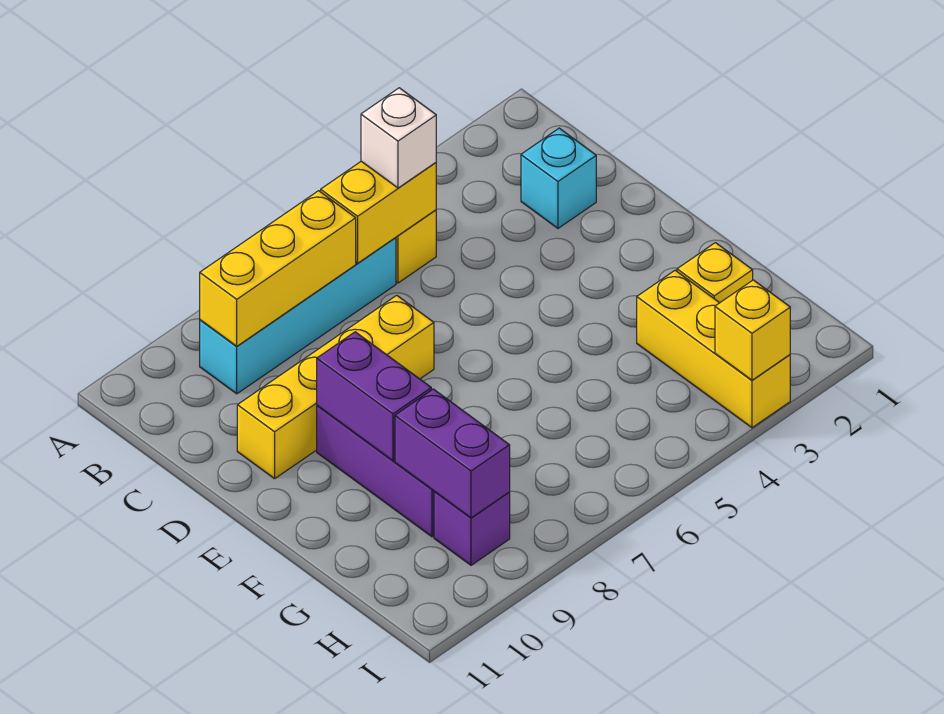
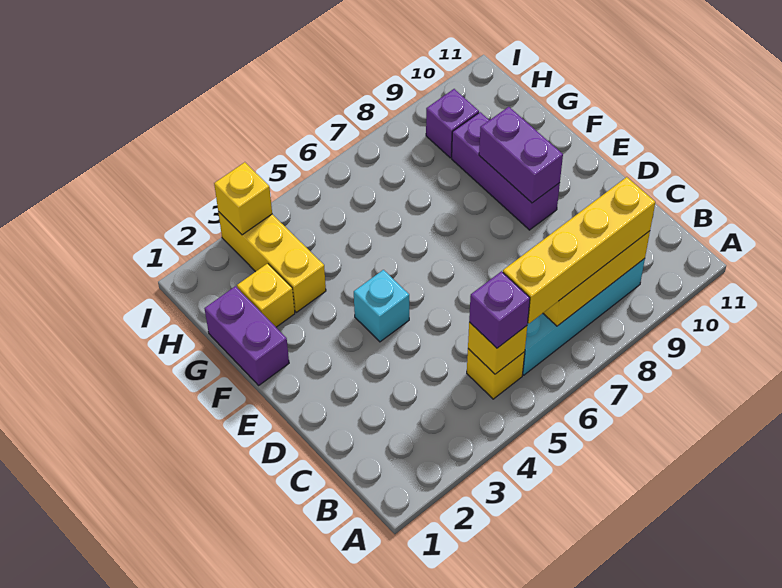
yellow brick B5:B6 level 2 -> yellow brick B5 level 2
white brick B5 level 3 -> purple brick B5 level 3
cyan brick C2 level 1 -> cyan brick E4 level 1
yellow brick D7:D10 level 1 -> yellow brick B6:B9 level 3
purple brick G9:H9 level 2 -> purple brick F1:G1 level 1

